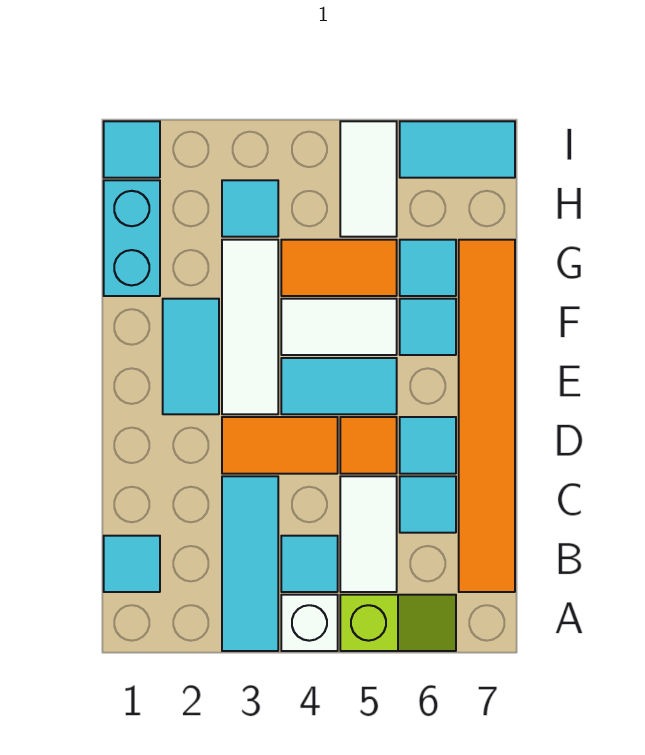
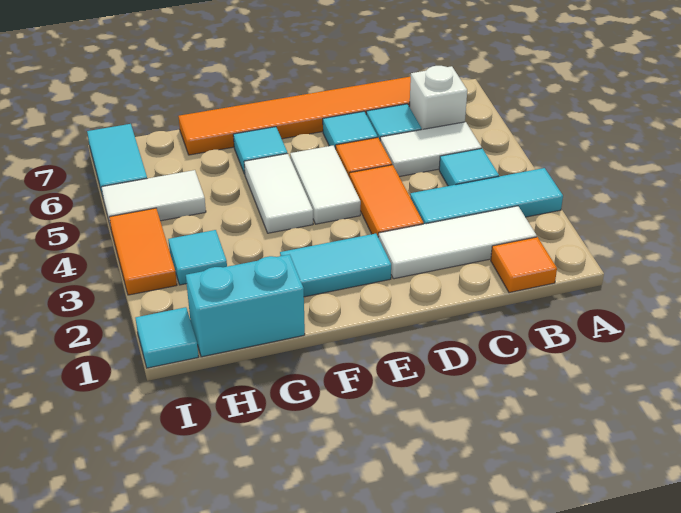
white brick A4 level 1 -> white brick B6 level 1
lime slope A5:A6 level 1 top 5 -> none
cyan tile B1 level 1 -> orange tile B1 level 1
white tile E3:G3 level 1 -> white tile B2:D2 level 1
cyan tile E4:E5 level 1 -> white tile E4:E5 level 1
orange tile G4:G5 level 1 -> orange tile I3:I4 level 1
cyan tile G6 level 1 -> none

